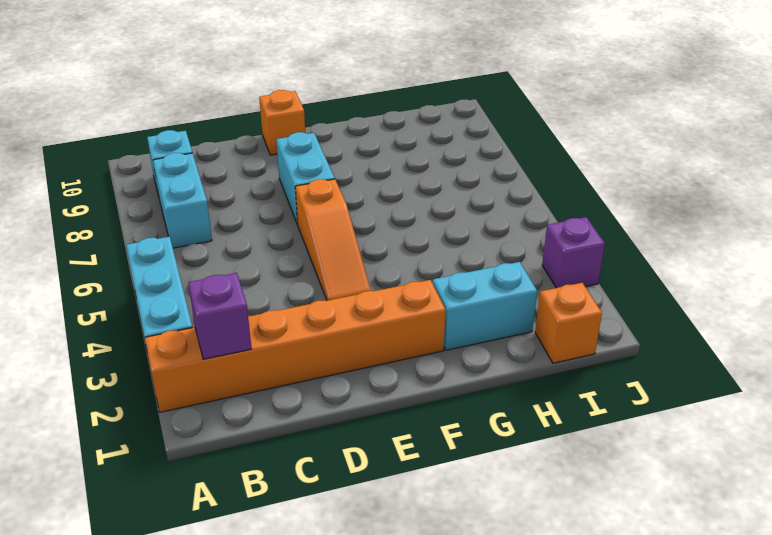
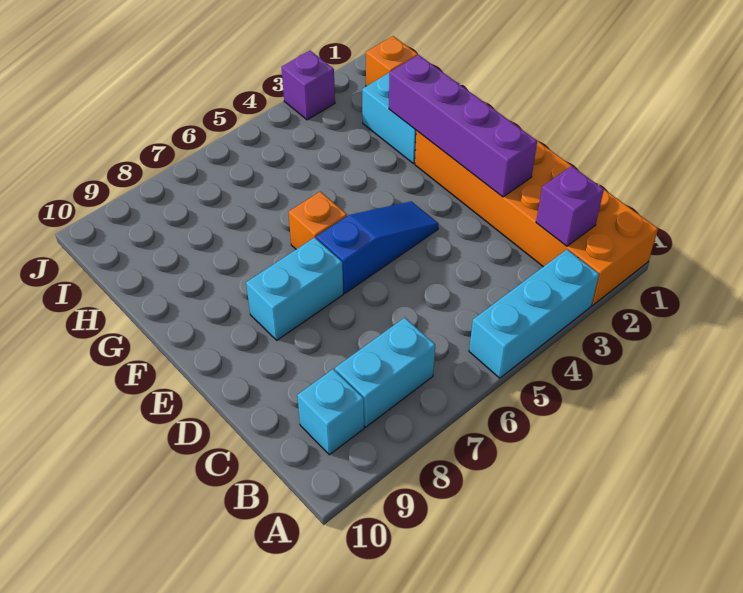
orange brick A2:F2 level 1 -> orange brick A1:F2 level 1
none -> purple brick D2:G2 level 2
orange slope E4:E6 level 1 top 6 -> blue slope E4:E6 level 1 top 6
orange brick E10 level 1 -> orange brick F6 level 1

